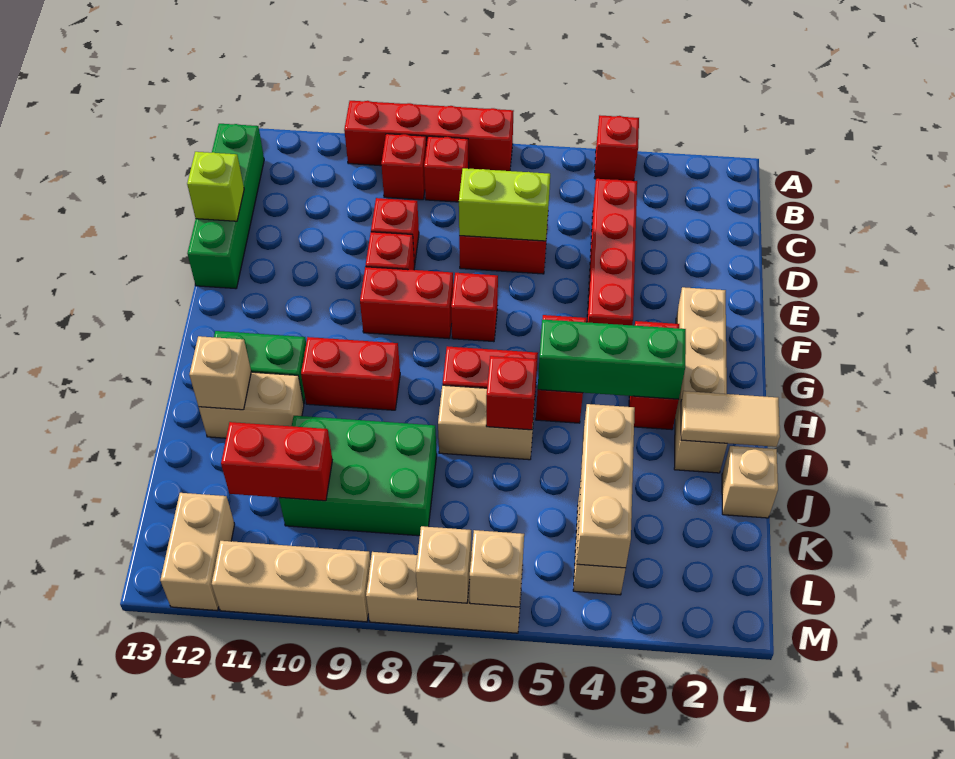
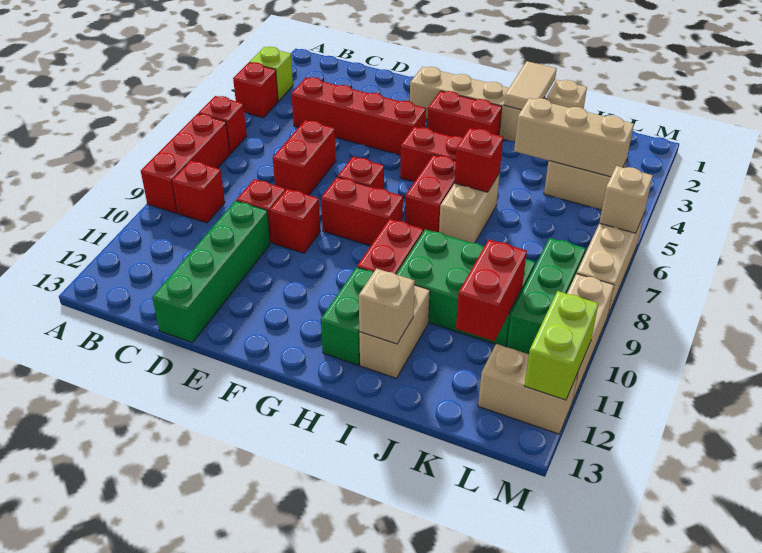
red brick A7:A10 level 1 -> red brick A7:A9 level 1
red brick B8 level 1 -> red brick A6 level 1
green brick B13:E13 level 1 -> green brick D10:D13 level 1
lime brick D6:D7 level 2 -> lime brick M11:M12 level 2
lime brick D13 level 2 -> lime brick A3 level 1
red brick F8:F9 level 1 -> red brick F8:G8 level 1
green brick H3:H5 level 2 -> green brick L8:L10 level 1
green brick J8:K10 level 1 -> green brick I9:K10 level 1
tan brick M7 level 2 -> none

